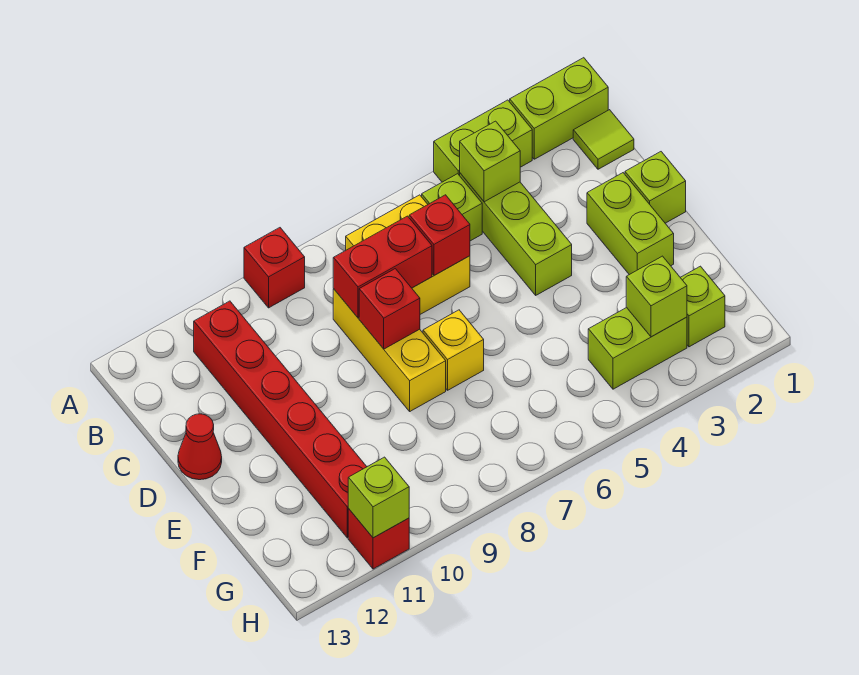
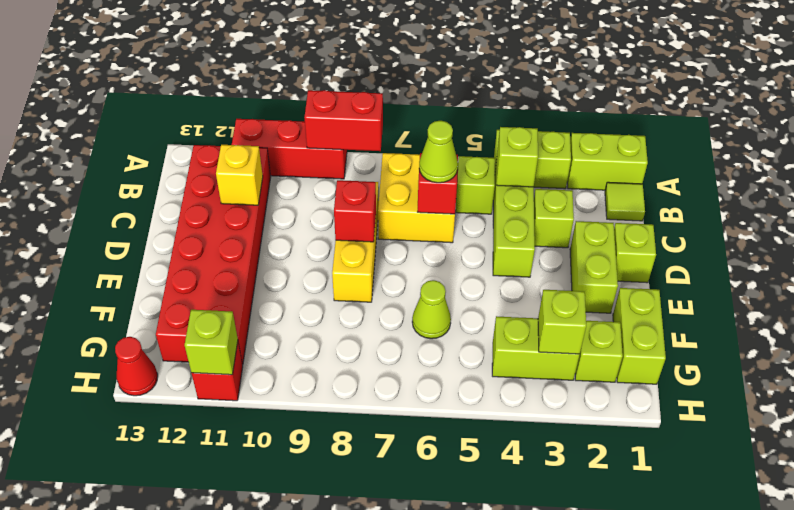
red brick A9 level 1 -> red brick A9:A11 level 1
red brick B11:G11 level 1 -> red brick B11:G12 level 1
none -> lime brick C3 level 1
none -> lime cone C6 level 3
red brick C7:C8 level 2 -> red brick A8:A9 level 2
red cone D13 level 1 -> red cone H13 level 1
yellow brick E7 level 1 -> yellow brick C11 level 2
none -> lime brick F1:G1 level 1
none -> lime cone F6 level 1

